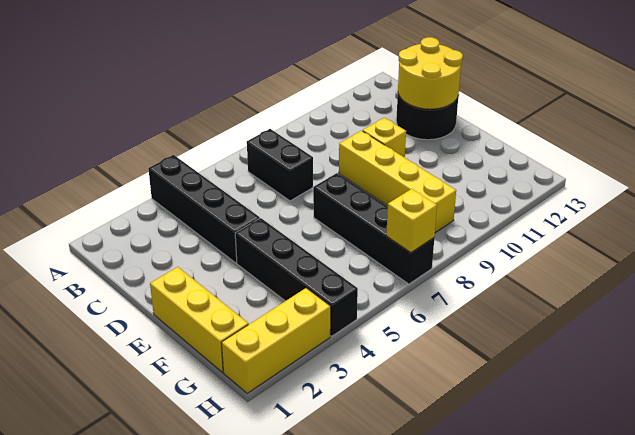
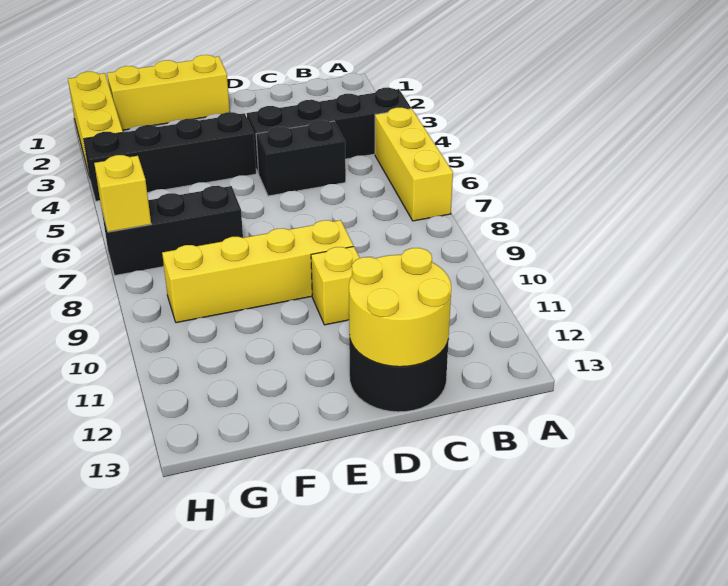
none -> yellow brick A5:A7 level 1
black brick B7:C7 level 1 -> black brick C5:D5 level 1
black brick E7:H7 level 1 -> black brick F7:H7 level 1

